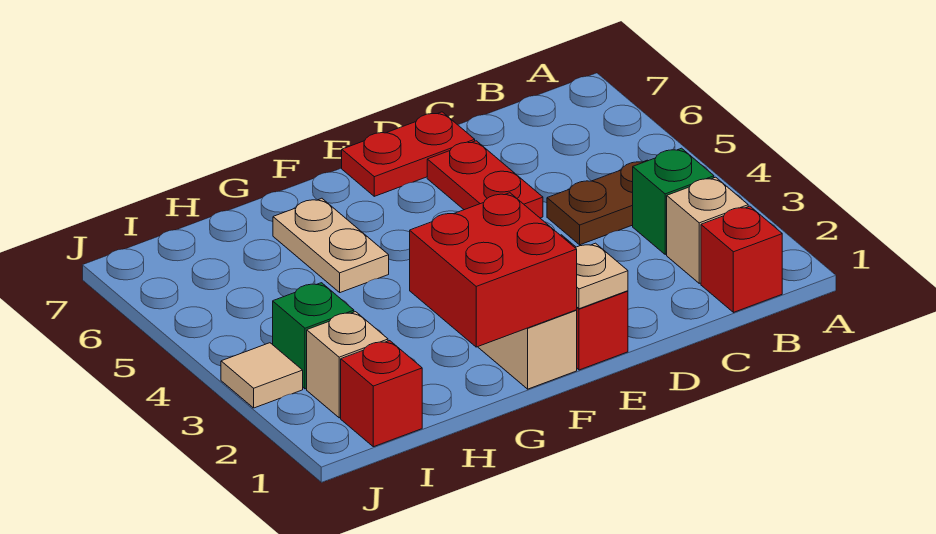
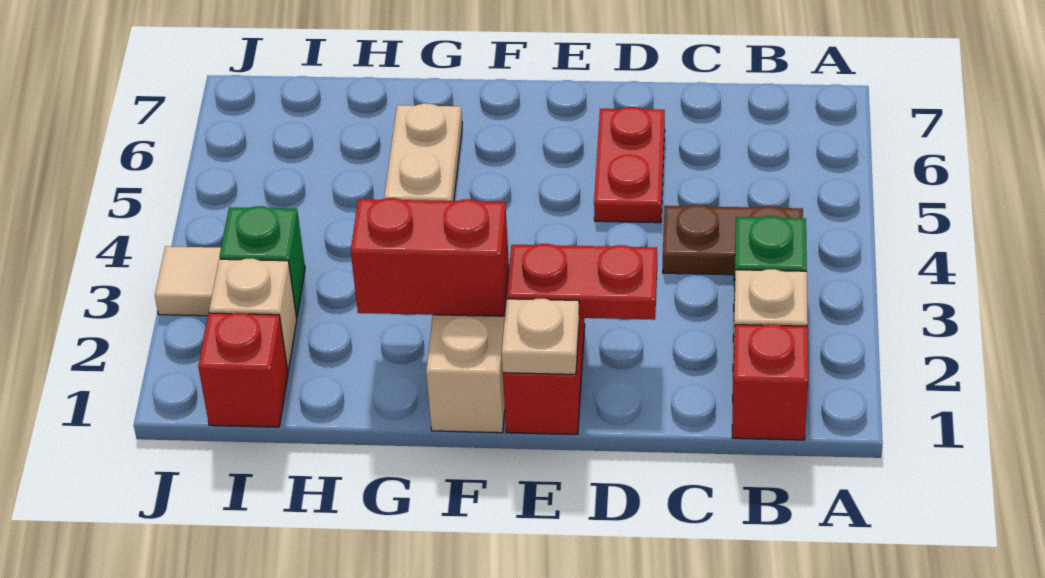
red plate D7:E7 level 1 -> red plate D2:E2 level 2
red brick F1:G2 level 2 -> red brick F2:G2 level 2

